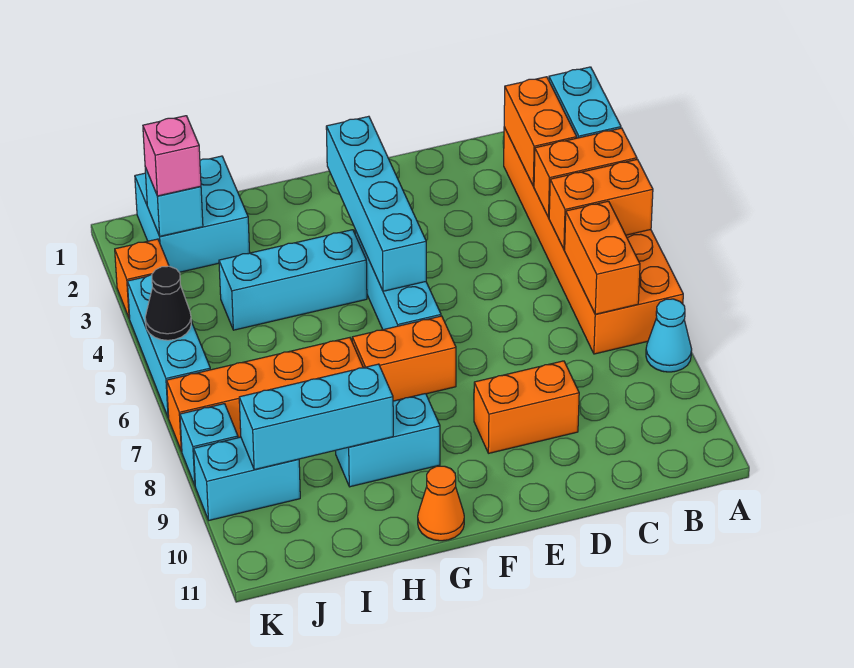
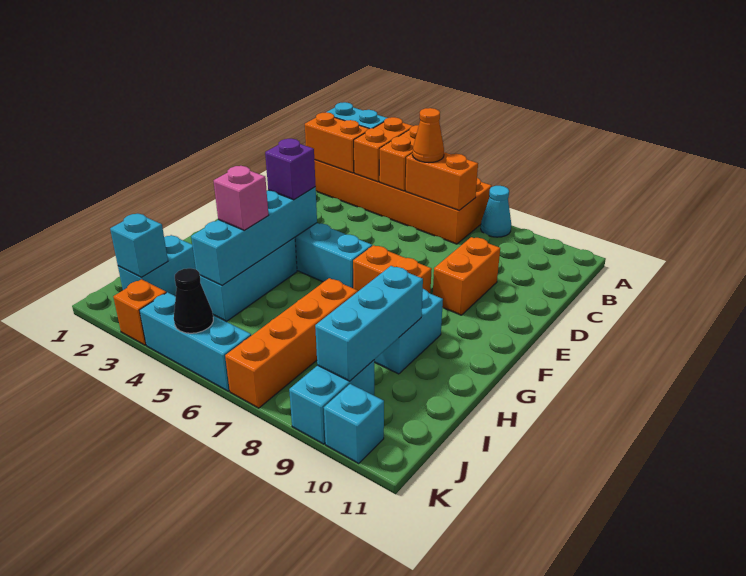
cyan brick F2:F5 level 2 -> cyan brick F4:I4 level 2
none -> purple brick F4 level 3
orange brick F7:G7 level 1 -> orange brick F7:F8 level 1
orange cone G11 level 1 -> orange cone B6 level 3
cyan brick I1:J2 level 1 -> cyan brick I2:J2 level 1
pink brick J2 level 3 -> pink brick H4 level 3
cyan brick K8 level 1 -> cyan brick K10 level 1

